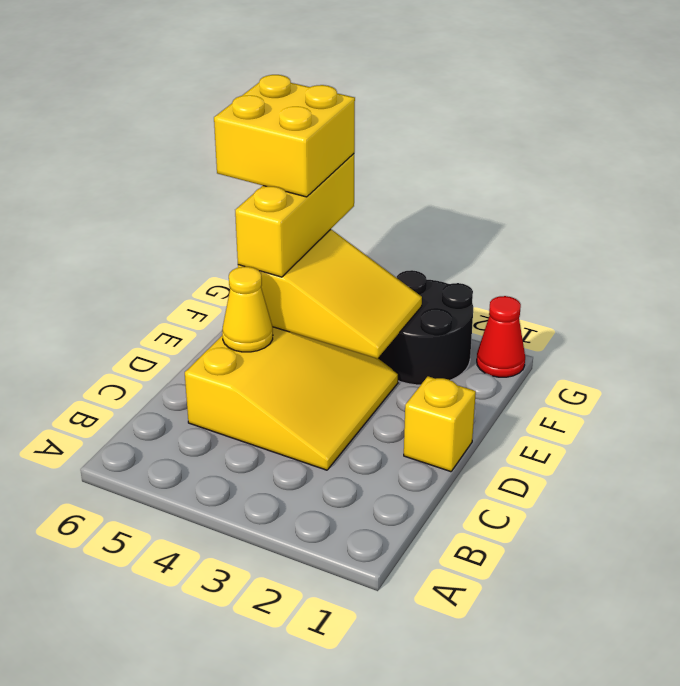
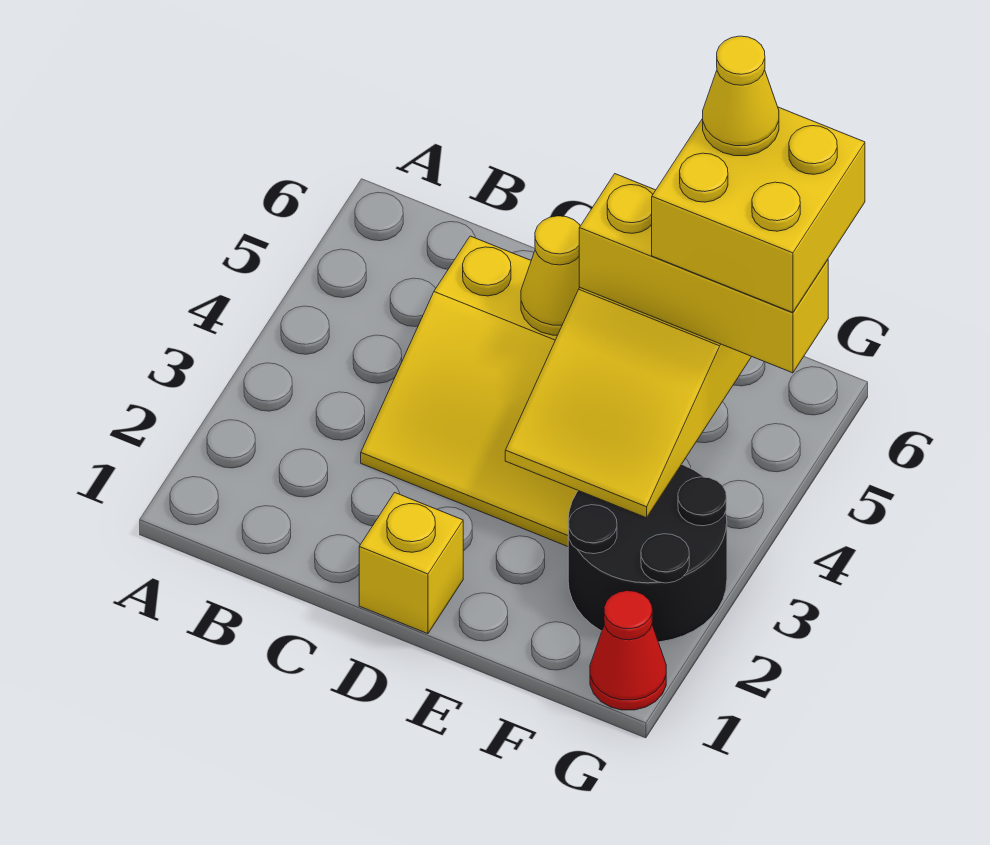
none -> yellow cone F6 level 5

